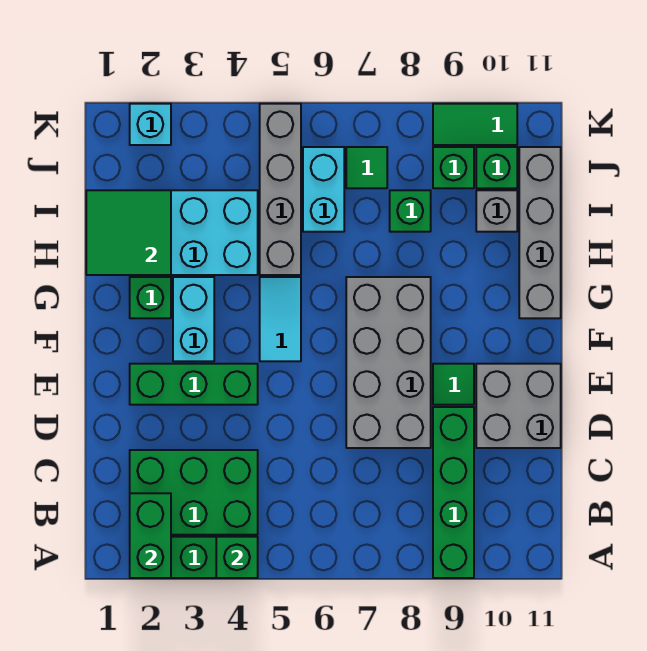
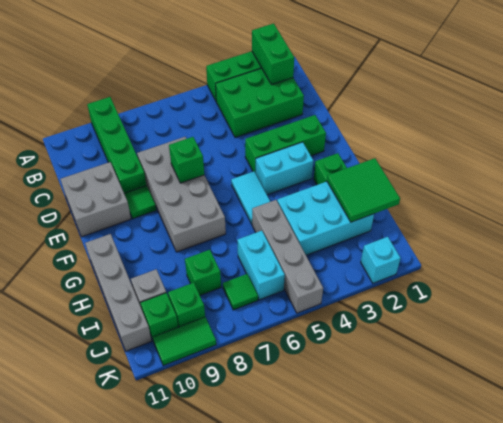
green brick A4 level 2 -> green brick E7 level 2
cyan brick F3:G3 level 1 -> cyan brick F3:F4 level 1

